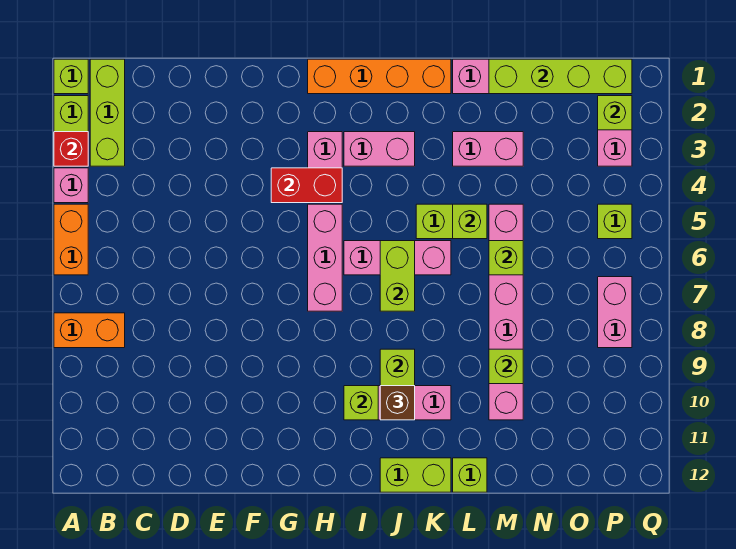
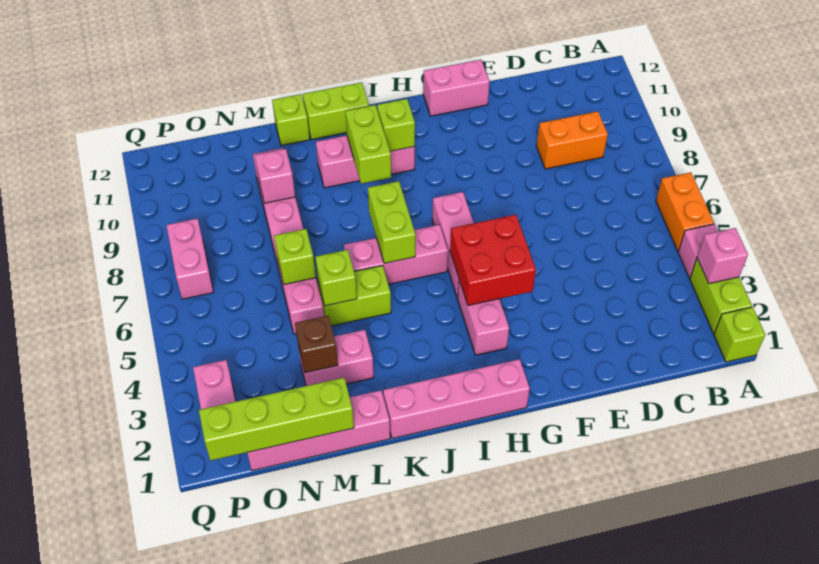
red brick A3 level 2 -> pink brick A3 level 2
orange brick A8:B8 level 1 -> orange brick C9:D9 level 1
lime brick B1:B3 level 1 -> none
red brick G4:H4 level 2 -> red brick G4:H5 level 2
orange brick H1:K1 level 1 -> pink brick H1:K1 level 1
pink brick I3:J3 level 1 -> pink brick F12:G12 level 1
brown brick J10 level 3 -> brown brick M3 level 2
lime brick M9 level 2 -> pink brick M9 level 2
lime brick P2 level 2 -> none
lime brick P5 level 1 -> none

